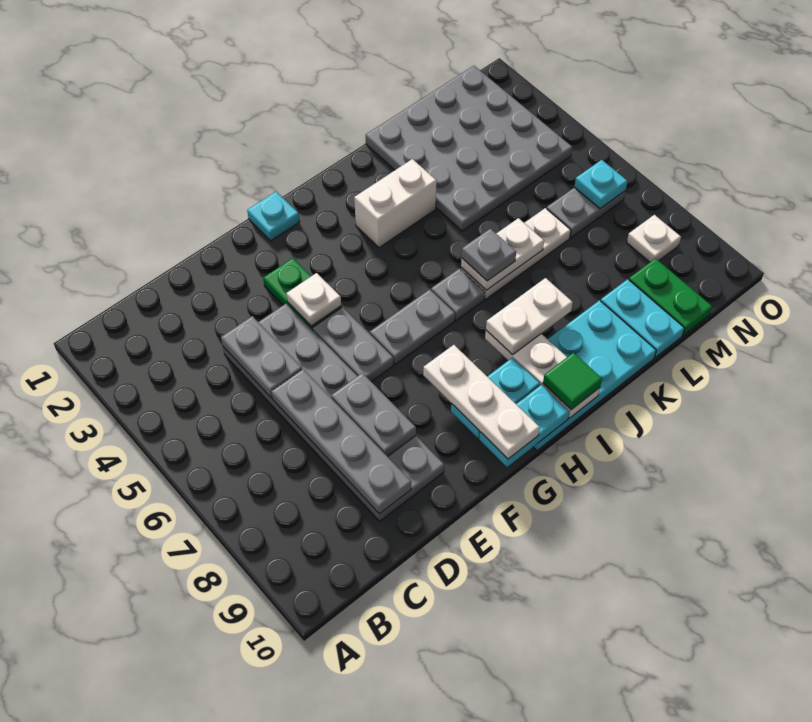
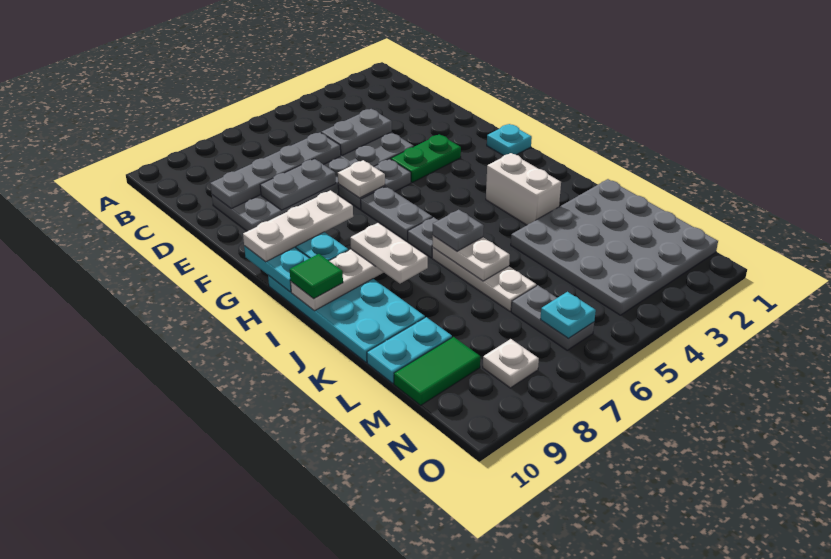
white plate F4 level 2 -> white plate F6 level 2
green plate M9:M10 level 1 -> green tile M9:M10 level 1

